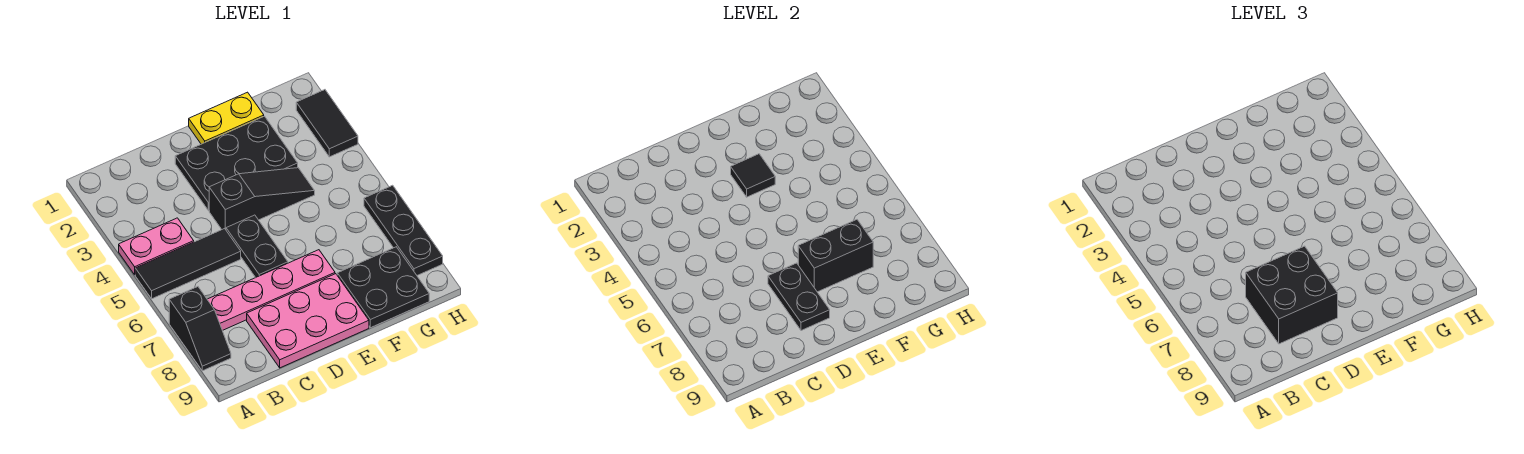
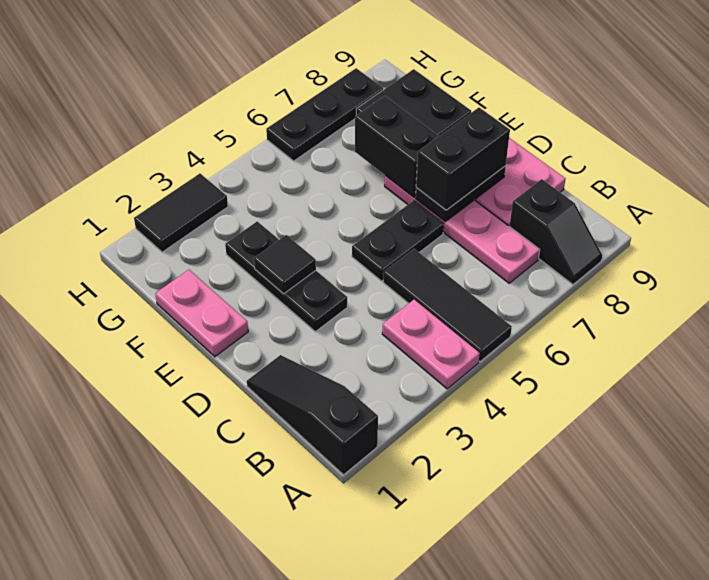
black slope A7:A8 level 1 top 7 -> black slope A8:B8 level 1 top B
black brick C7:D8 level 3 -> black brick D7:D8 level 3
black plate D2:F3 level 1 -> black plate D3:F3 level 1
black slope D4:F4 level 1 top D -> black slope A1:C1 level 1 top A
yellow plate E1:F1 level 1 -> pink plate E1:F1 level 1

